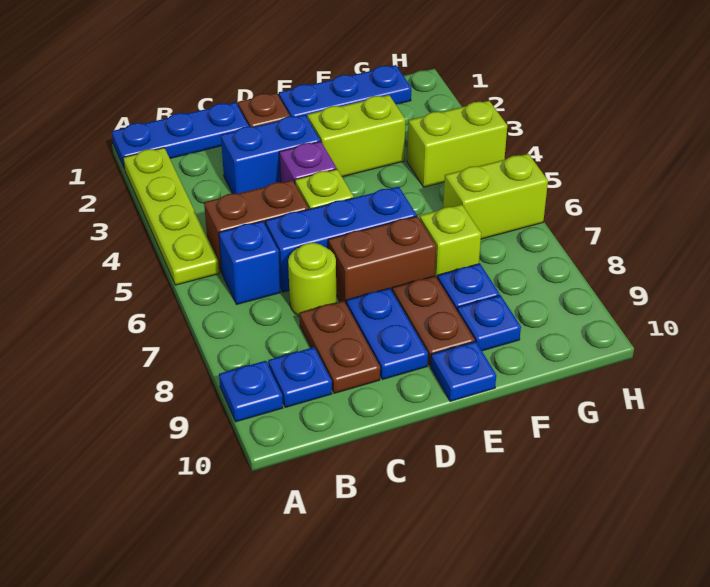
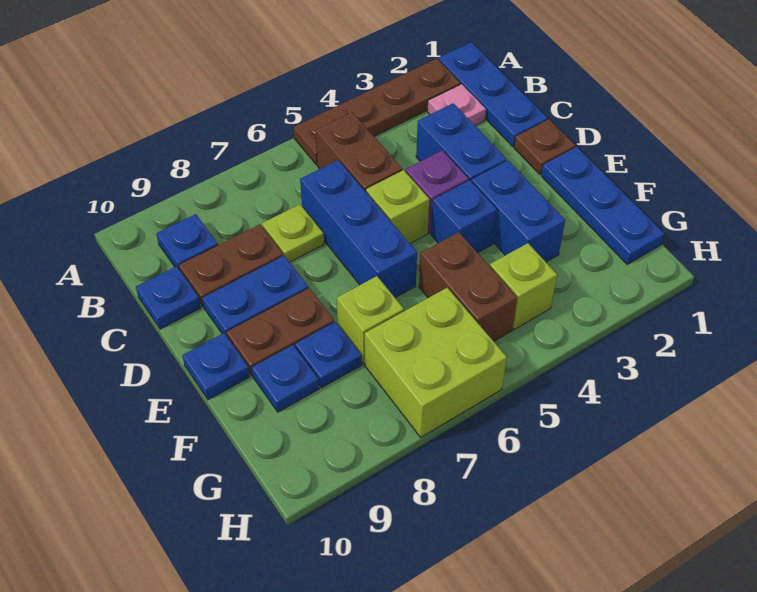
lime plate A2:A5 level 1 -> brown plate A2:A5 level 1
blue plate A9 level 1 -> blue plate C10 level 1
none -> pink plate B2 level 1
blue brick B6 level 1 -> blue brick E4 level 1
lime round brick C7 level 1 -> lime plate C7 level 1
brown brick D7:E7 level 1 -> brown brick F5:G5 level 1
lime brick E3:F3 level 1 -> blue brick E3:F3 level 1
lime brick G4:H4 level 1 -> lime brick G4 level 1
lime brick G6:H6 level 1 -> lime brick G6:H7 level 1

